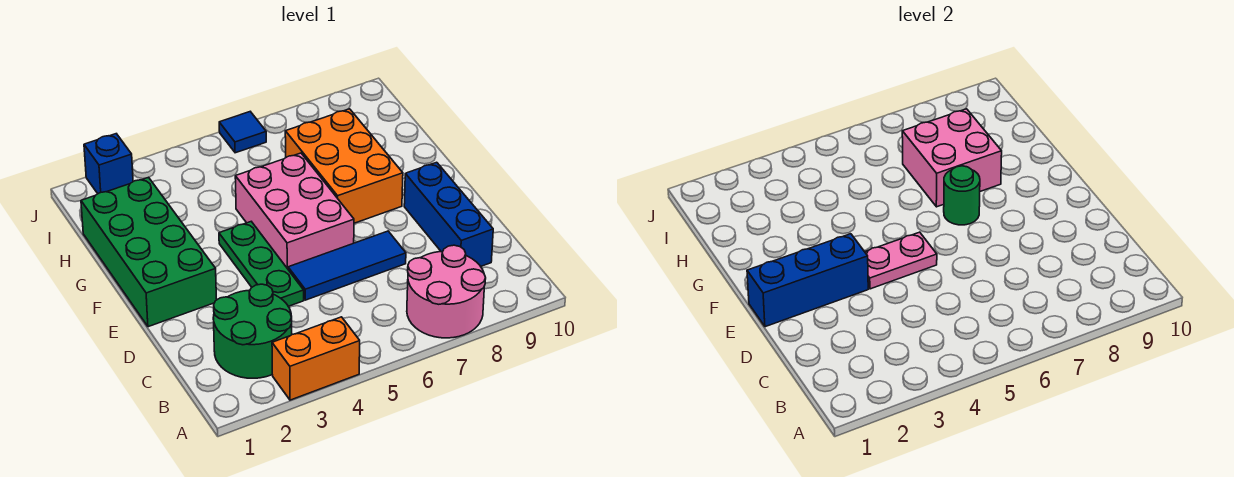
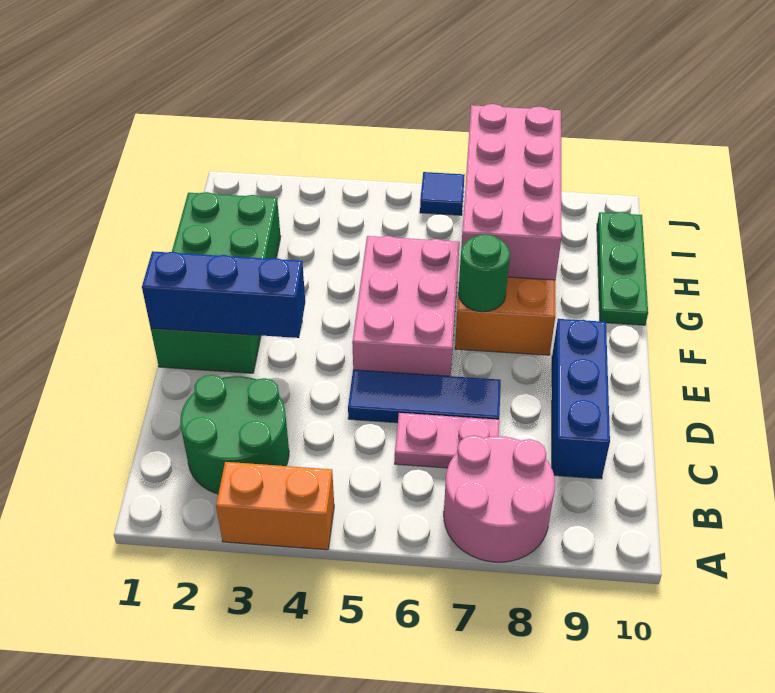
green plate D4:F4 level 1 -> green plate G10:I10 level 1
pink plate E4:E5 level 2 -> pink plate C6:C7 level 1
pink brick G7:H8 level 2 -> pink brick G7:J8 level 2
blue brick J2 level 1 -> none

